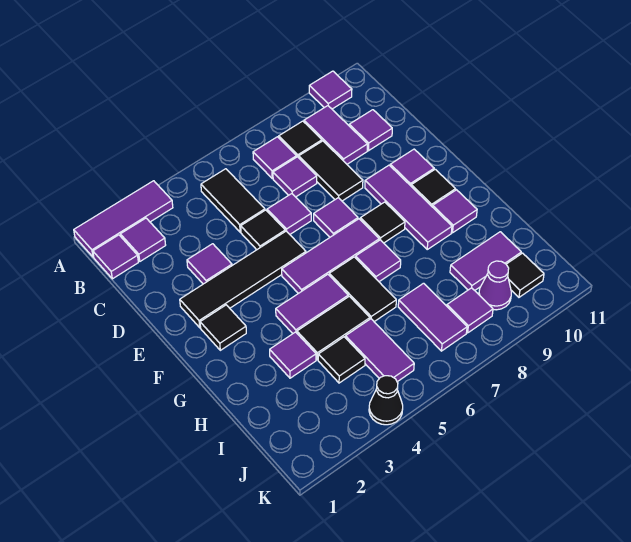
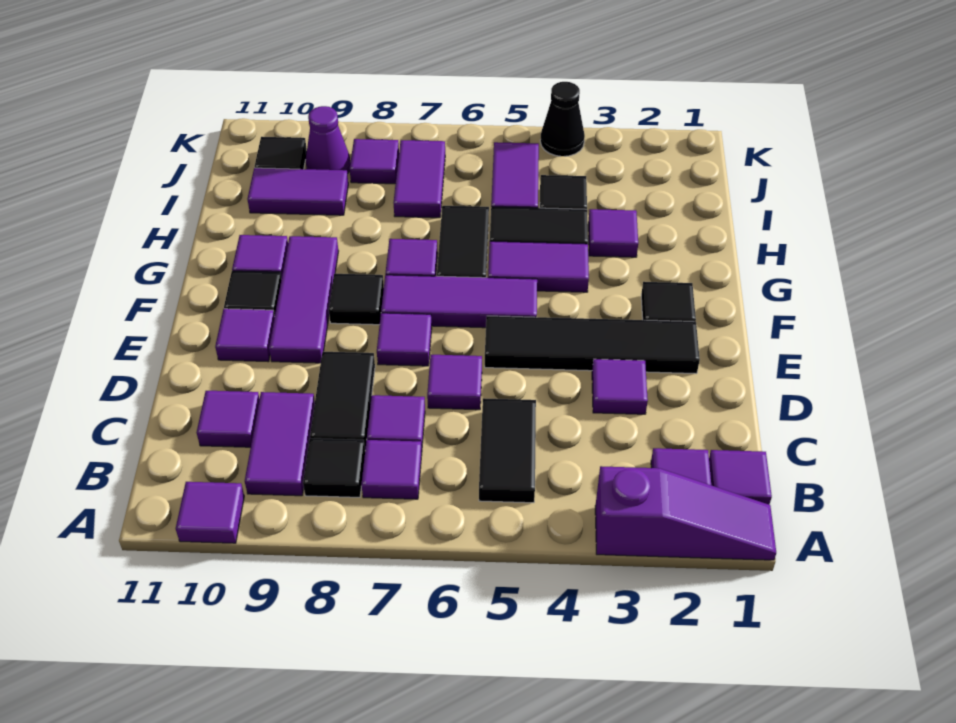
purple tile A1:A3 level 1 -> purple slope A1:A3 level 1 top 3
black tile D5 level 1 -> none

